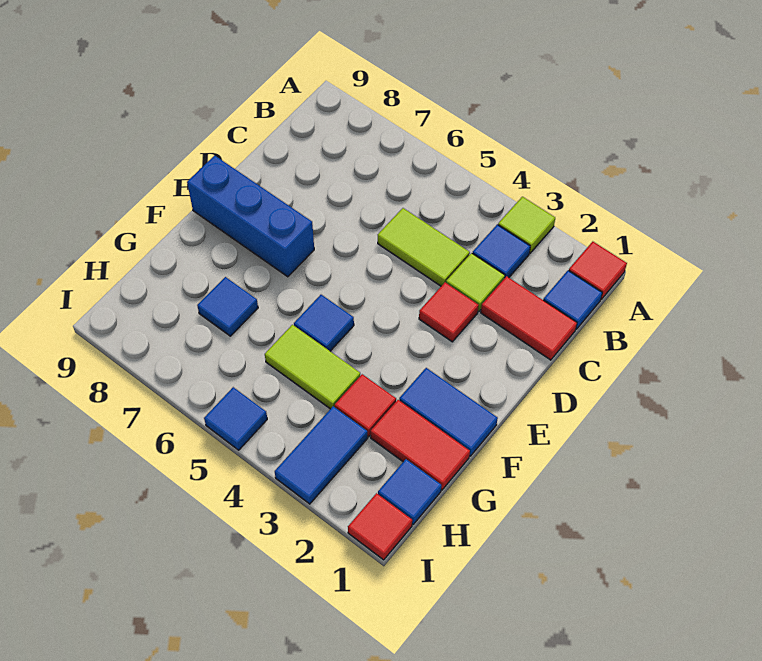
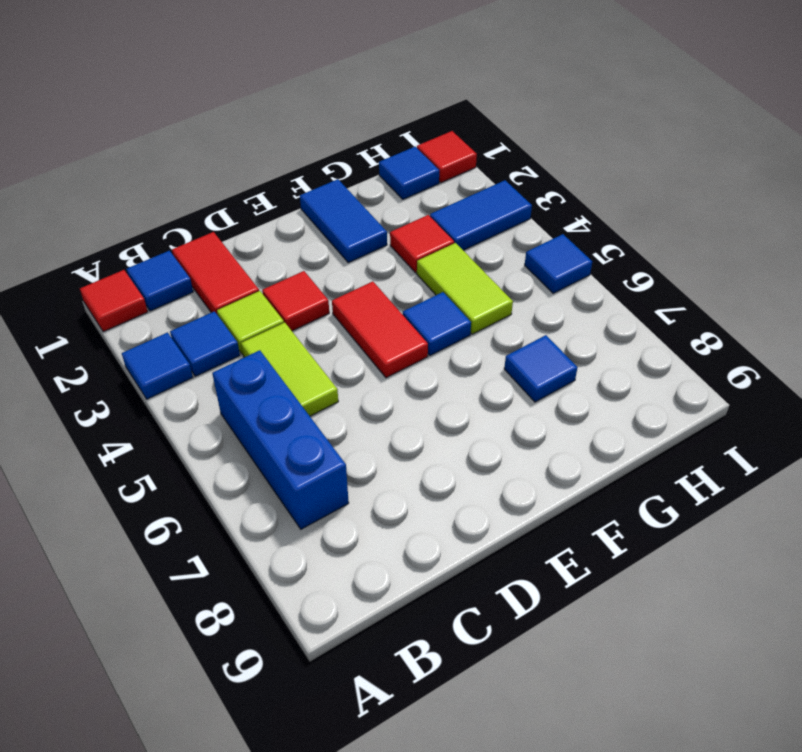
lime tile A3 level 1 -> blue tile A3 level 1
blue brick E7:E9 level 1 -> blue brick B5:B7 level 1
red tile G1:G2 level 1 -> red tile E4:E5 level 1

